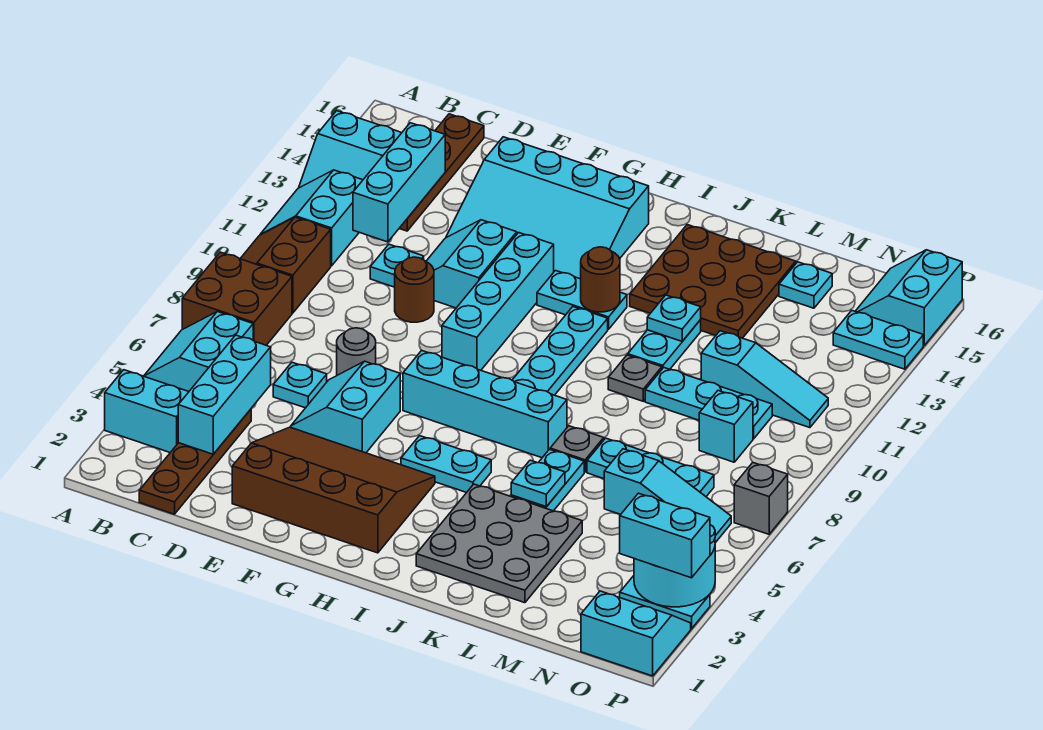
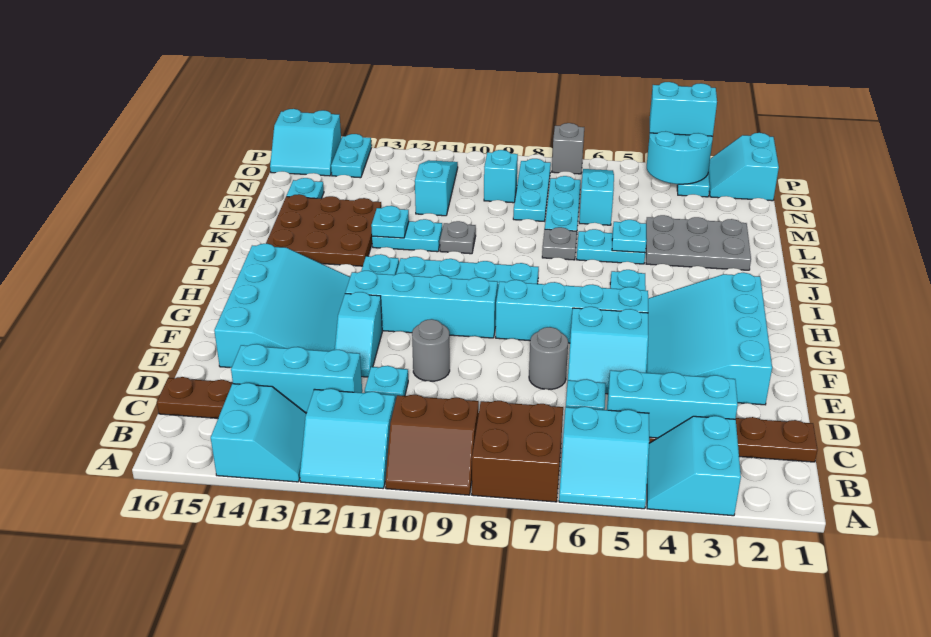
brown slope E2:H4 level 1 top 2 -> cyan slope E2:H4 level 1 top 2
brown round brick E10 level 1 -> grey round brick E10 level 1
cyan slope E11:F12 level 1 top F -> cyan slope E12:F12 level 1 top F
cyan brick G7:J7 level 1 -> cyan brick G5:G8 level 1
brown round brick I12 level 2 -> none
grey plate J2:L4 level 1 -> grey plate K2:L4 level 1
cyan plate L10:N10 level 1 -> cyan plate M8:O8 level 1
cyan brick O3:P3 level 3 -> cyan brick P3:P4 level 3

